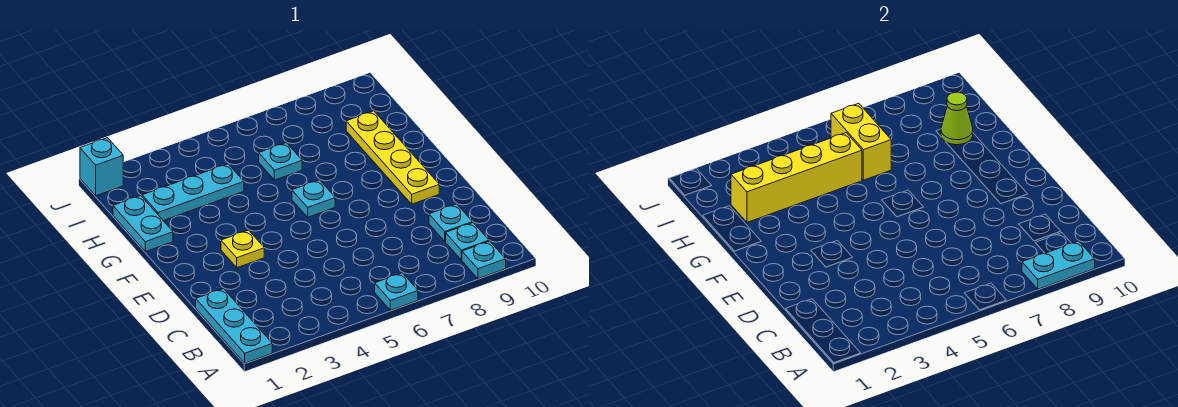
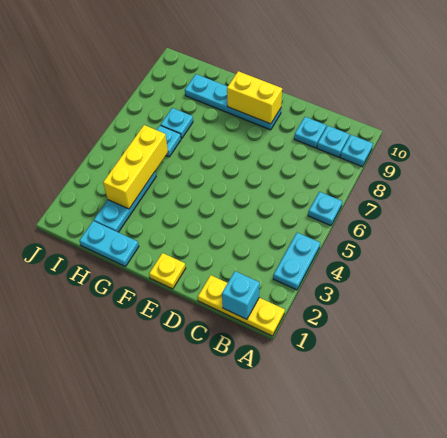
cyan plate A1:C1 level 1 -> yellow plate A1:C1 level 1
cyan plate A8:A9 level 2 -> cyan plate A3:A4 level 1
yellow plate E3 level 1 -> yellow plate E1 level 1
yellow plate E9:H9 level 1 -> cyan plate E9:H9 level 1
cyan plate F6 level 1 -> cyan plate H7 level 1
yellow brick H2:H5 level 2 -> yellow brick H3:H5 level 2
yellow brick H6:I6 level 2 -> yellow brick E9:F9 level 2
lime cone H9 level 2 -> none
cyan brick J1 level 1 -> cyan brick B1 level 2

